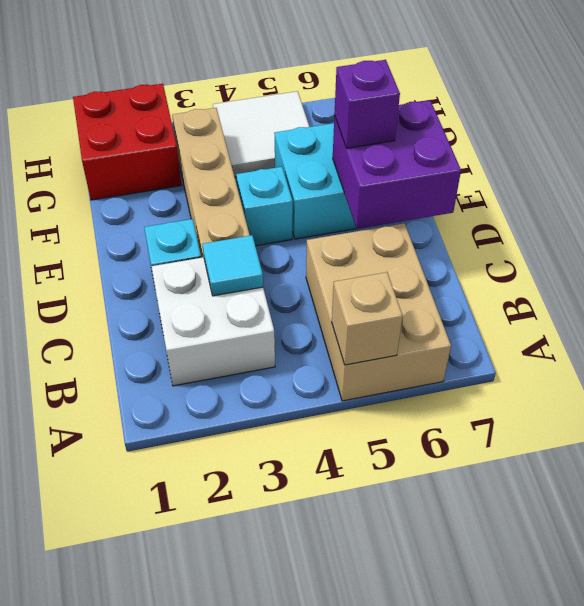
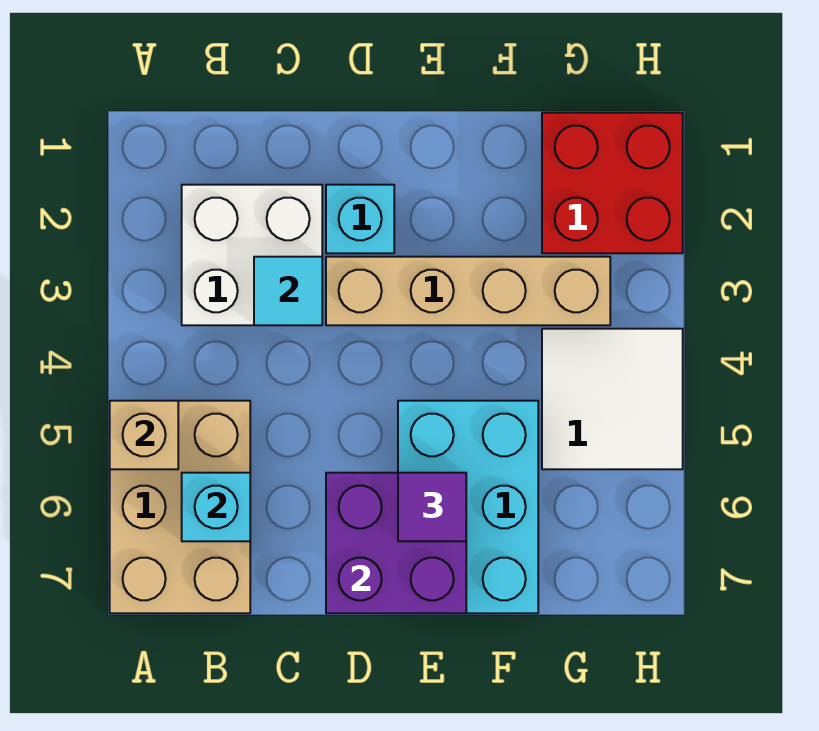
tan brick A5:C6 level 1 -> tan brick A5:B7 level 1
cyan brick E4 level 1 -> cyan brick B6 level 2
purple brick E6 level 3 -> purple tile E6 level 3

